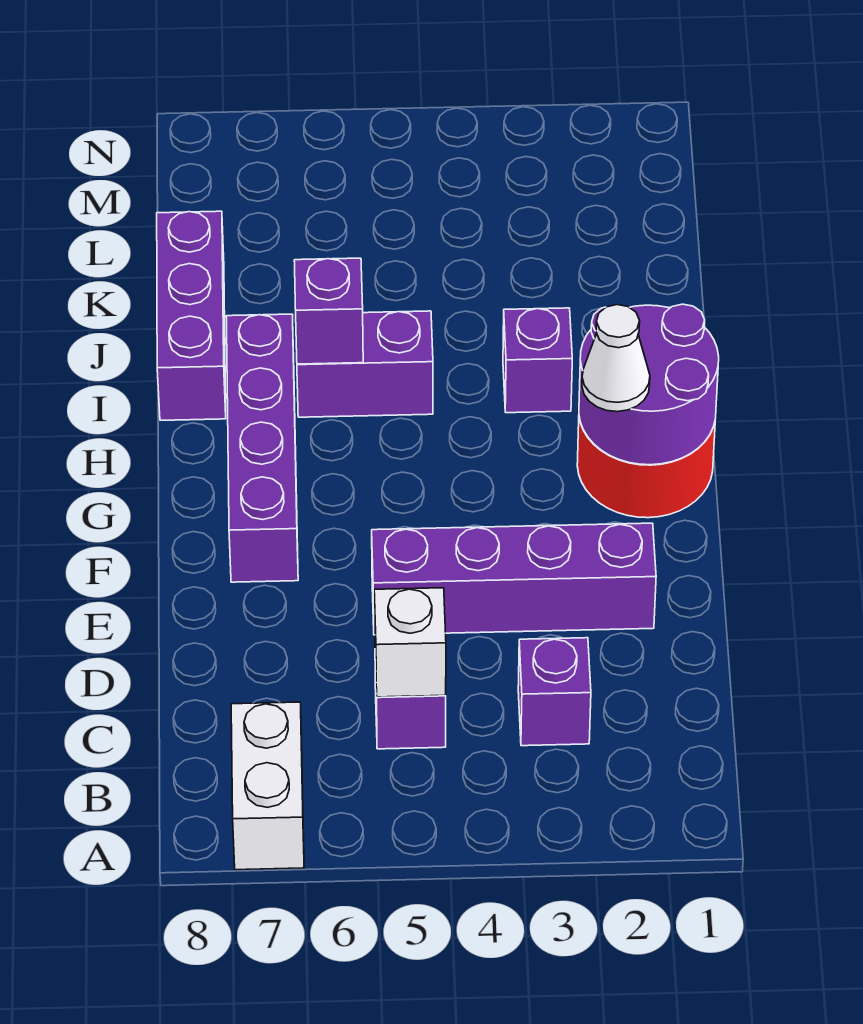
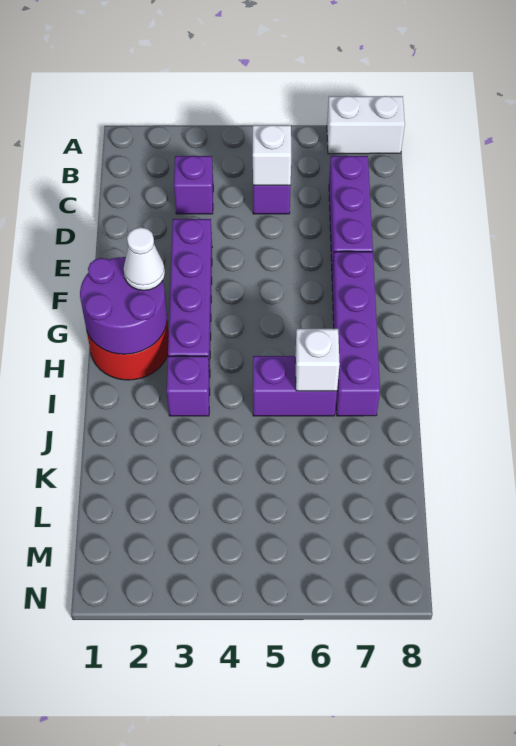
white brick A7:B7 level 1 -> white brick A7:A8 level 1
purple brick E2:E5 level 1 -> purple brick E3:H3 level 1
purple brick I6 level 2 -> white brick I6 level 2
purple brick I8:K8 level 1 -> purple brick C7:E7 level 1

